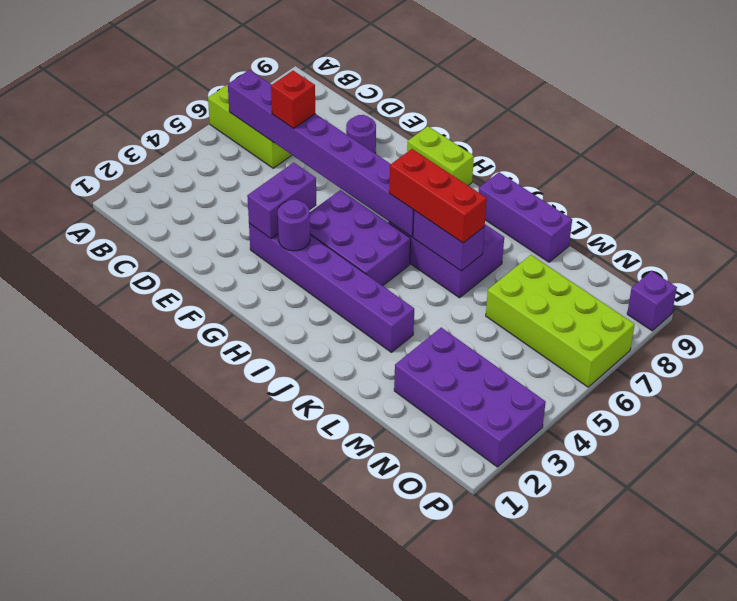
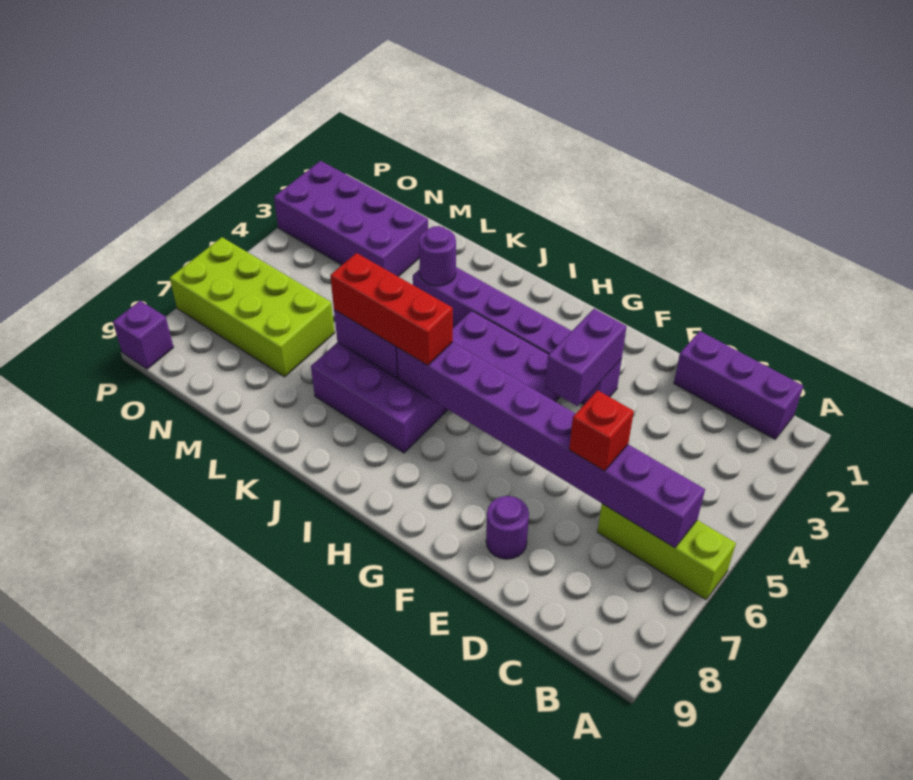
purple round brick G3 level 2 -> purple round brick K3 level 2
lime brick G9:H9 level 1 -> none
purple brick J9:L9 level 1 -> purple brick B1:D1 level 1

